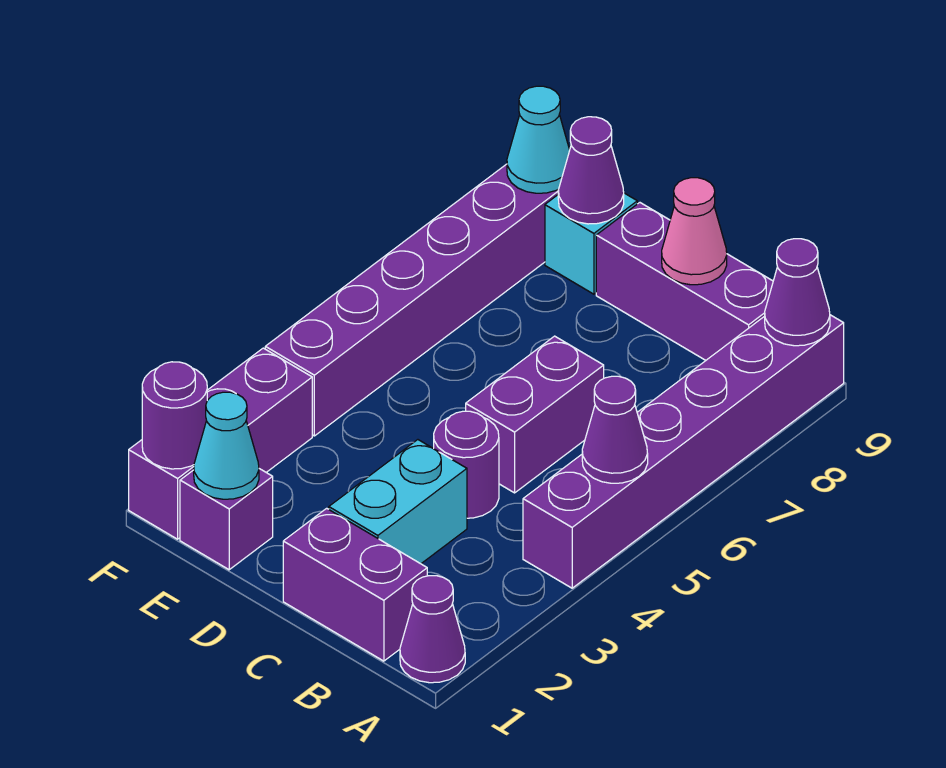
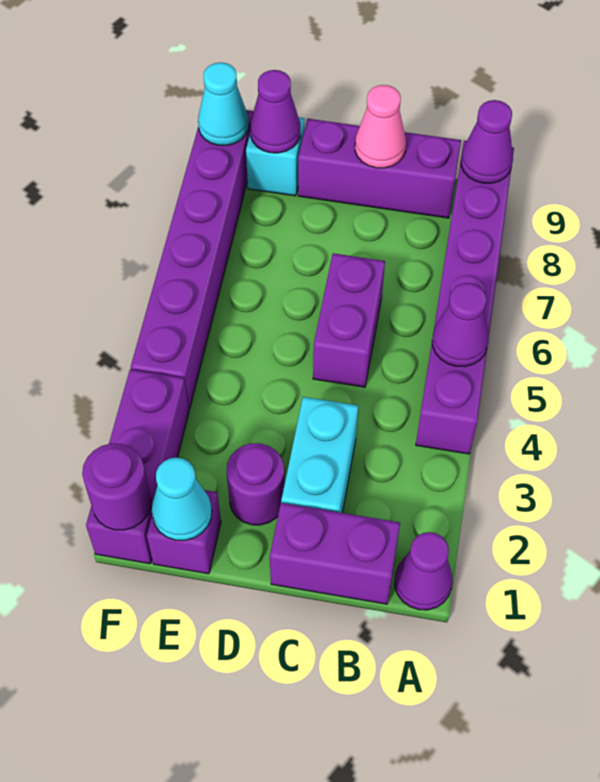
purple round brick C4 level 1 -> purple round brick D2 level 1

